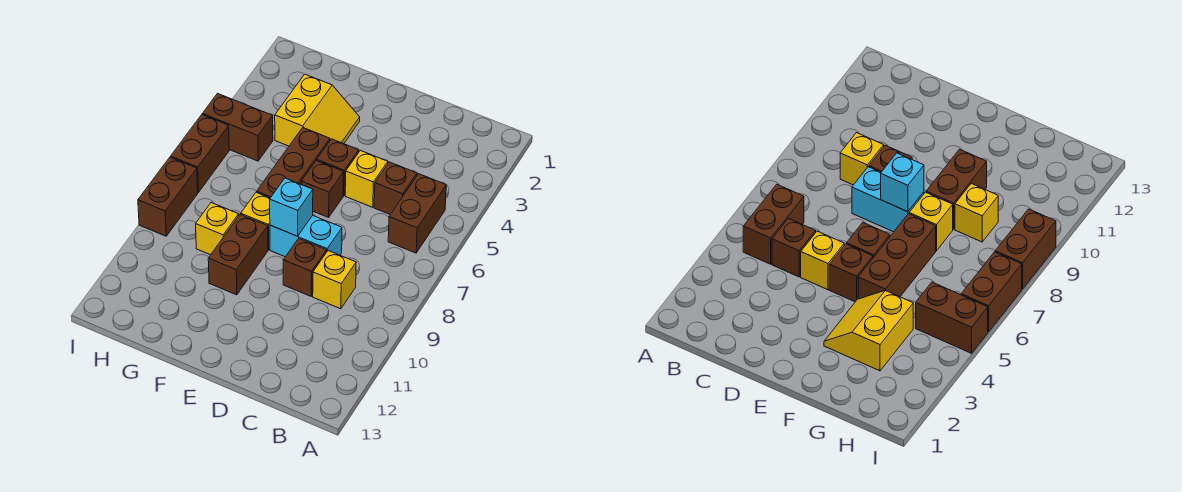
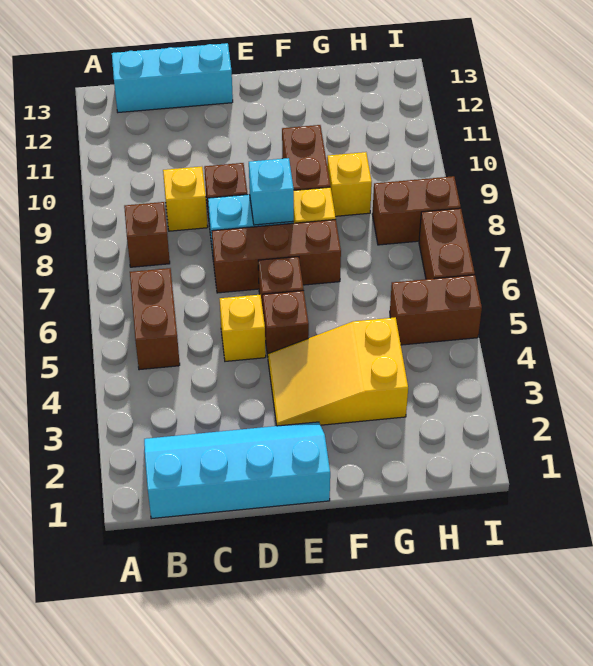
none -> cyan slope B1:E2 level 1 top 1
none -> cyan brick B13:D13 level 1
brown brick C5 level 1 -> brown brick B8 level 1
yellow slope F3:G4 level 1 top G -> yellow slope E3:G4 level 1 top G
brown brick F5:F7 level 1 -> brown brick D7:F7 level 1
brown brick I8:I9 level 1 -> brown brick H8:I8 level 1

